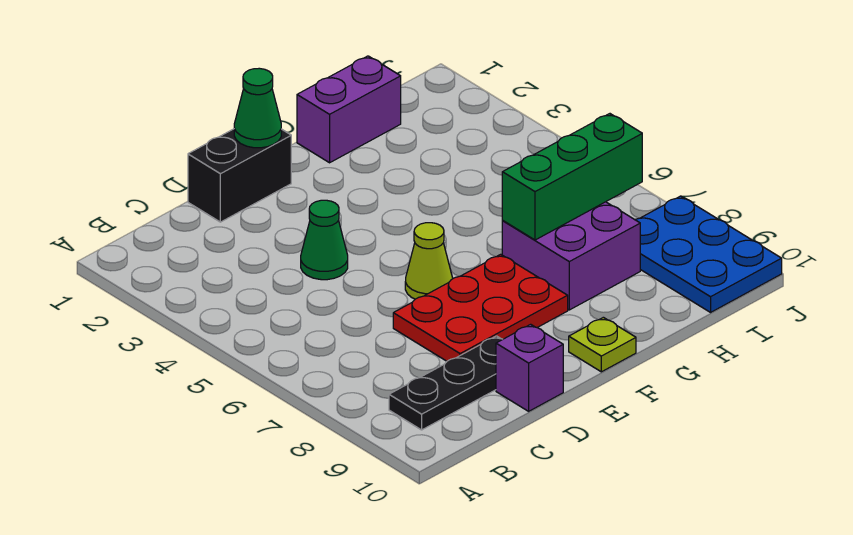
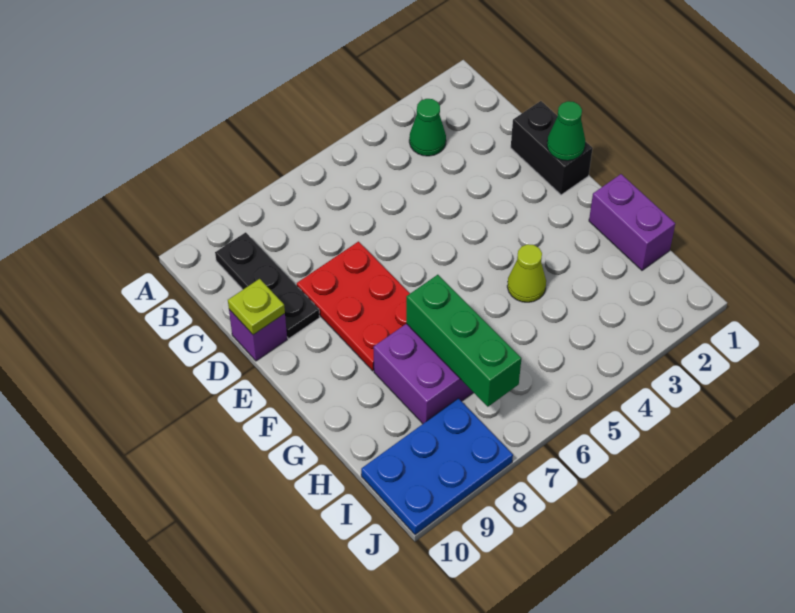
green cone D4 level 1 -> green cone B3 level 1
lime cone E6 level 1 -> lime cone G4 level 1
lime plate F10 level 1 -> lime plate D10 level 2

